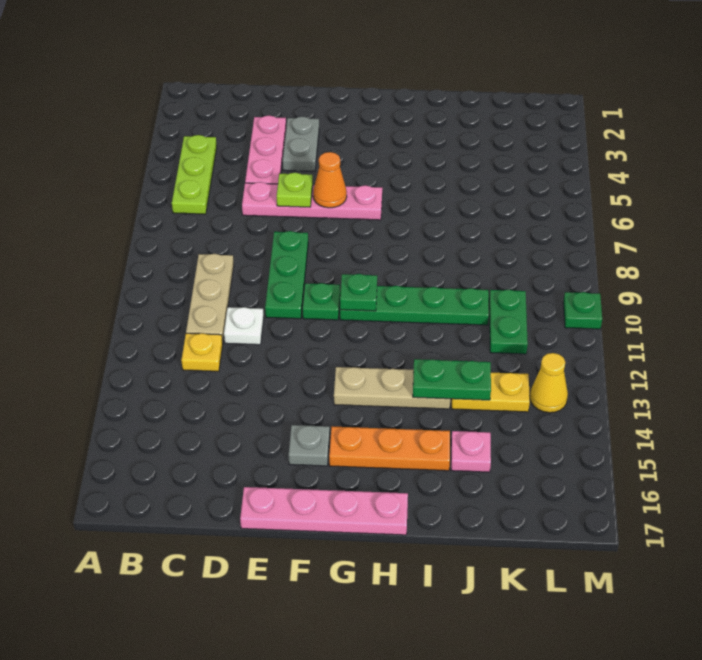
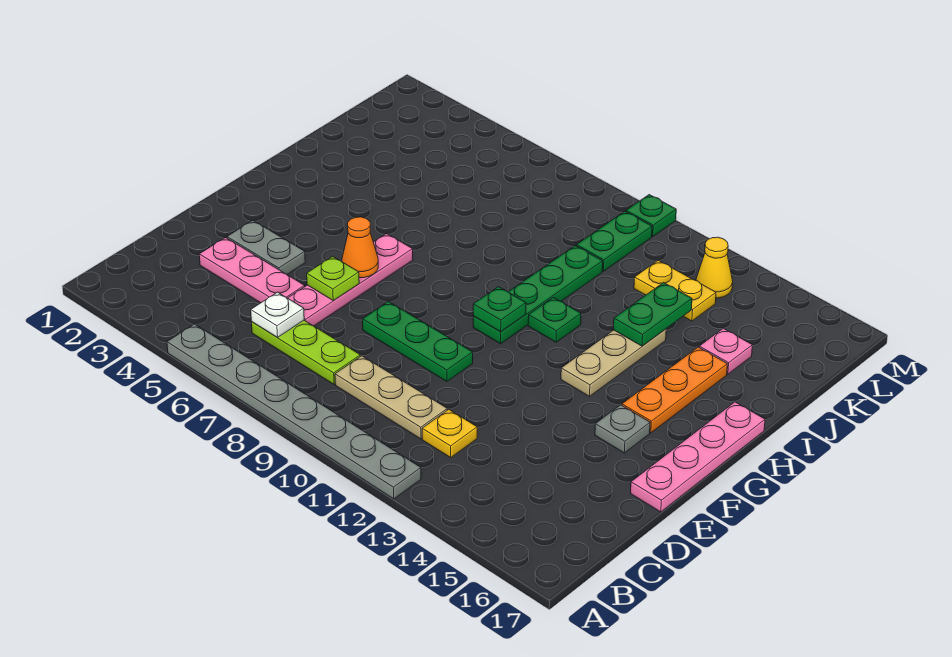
none -> grey plate A5:A12 level 1
lime plate B4:B6 level 1 -> lime plate C6:C8 level 1
white plate D11 level 1 -> white plate C6 level 2
green plate F10 level 1 -> green plate H11 level 1
yellow plate J13:K13 level 1 -> yellow plate K12:K13 level 1
green plate K10:K11 level 1 -> green plate K10:L10 level 1

